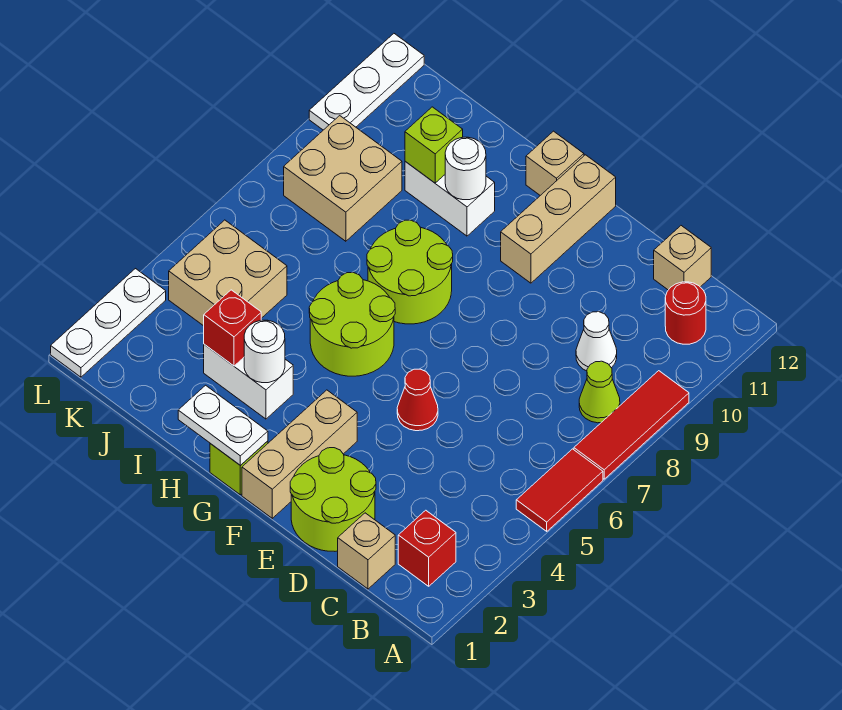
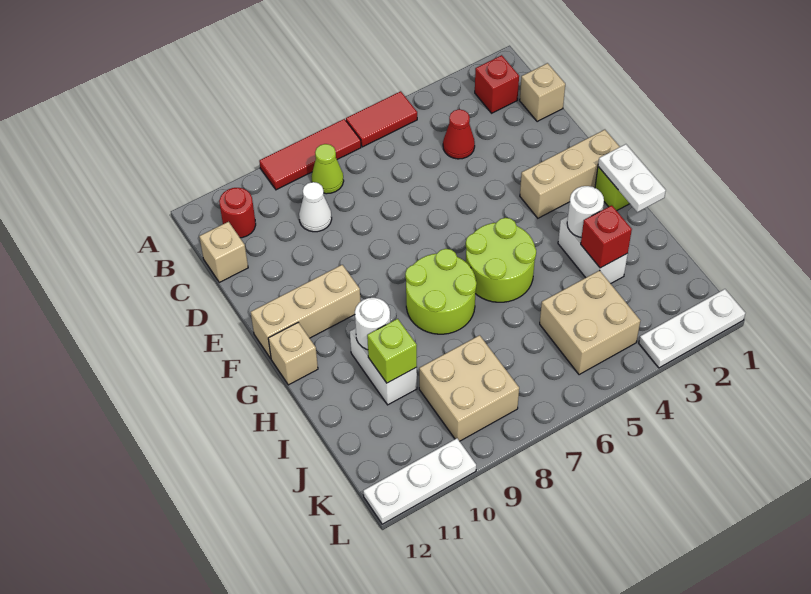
lime round brick D1:E2 level 1 -> none
red cone E5 level 1 -> red cone C4 level 1

